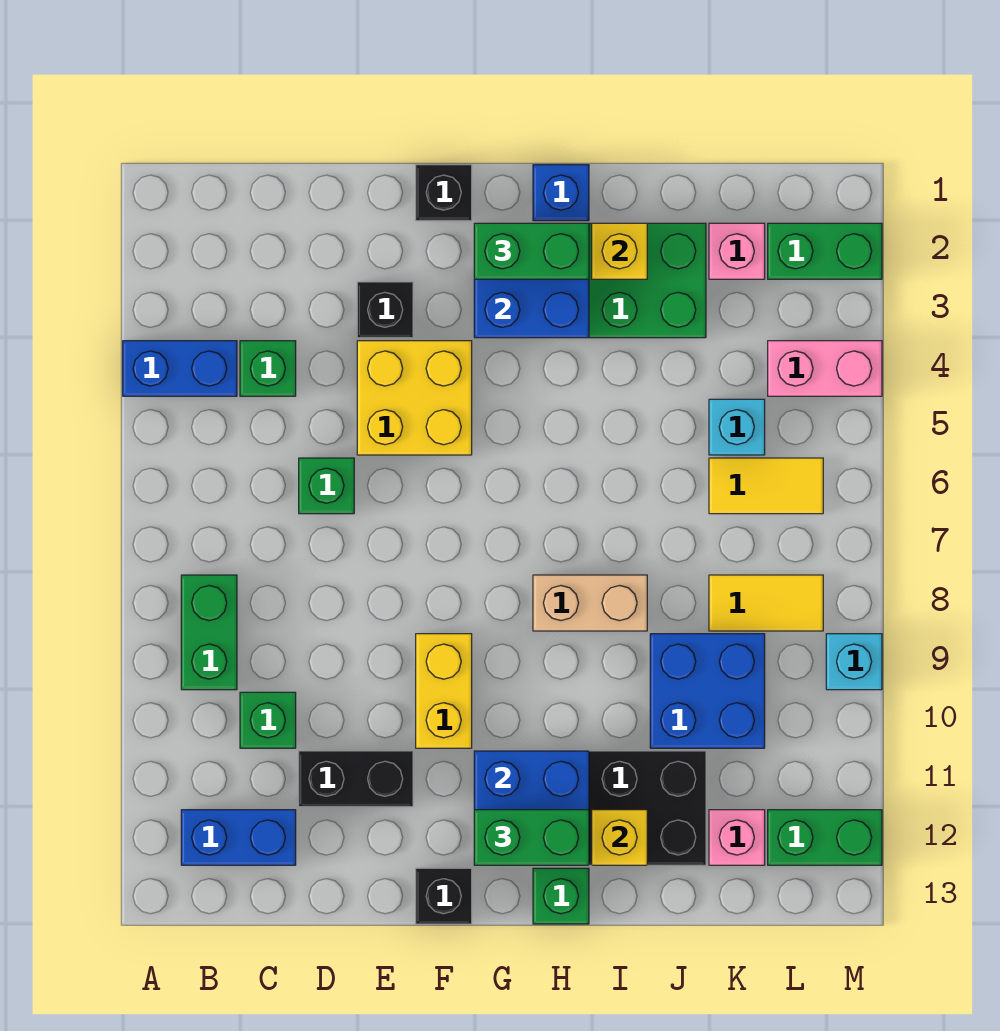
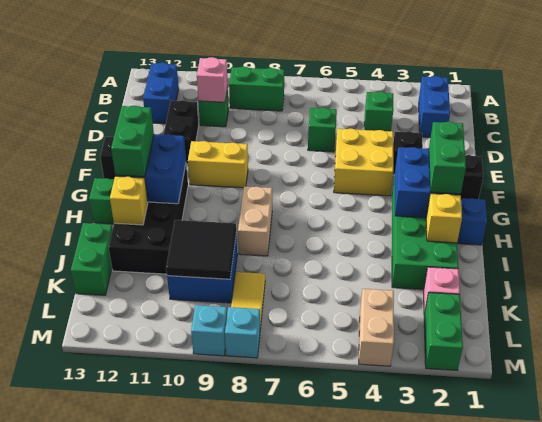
blue brick A4:B4 level 1 -> blue brick B2:C2 level 1
none -> black tile J9:K10 level 2
cyan brick K5 level 1 -> cyan brick M8 level 1
yellow tile K6:L6 level 1 -> none
pink brick K12 level 1 -> pink brick C10 level 2
pink brick L4:M4 level 1 -> tan brick L4:M4 level 1
green brick L12:M12 level 1 -> green brick J13:K13 level 1

